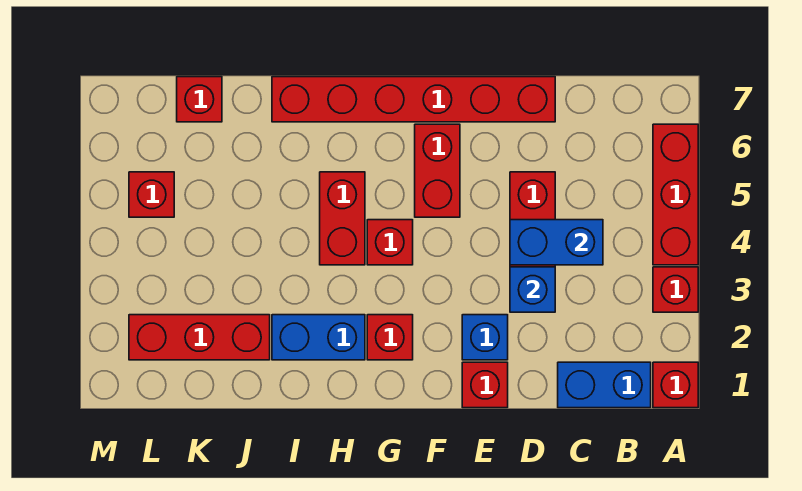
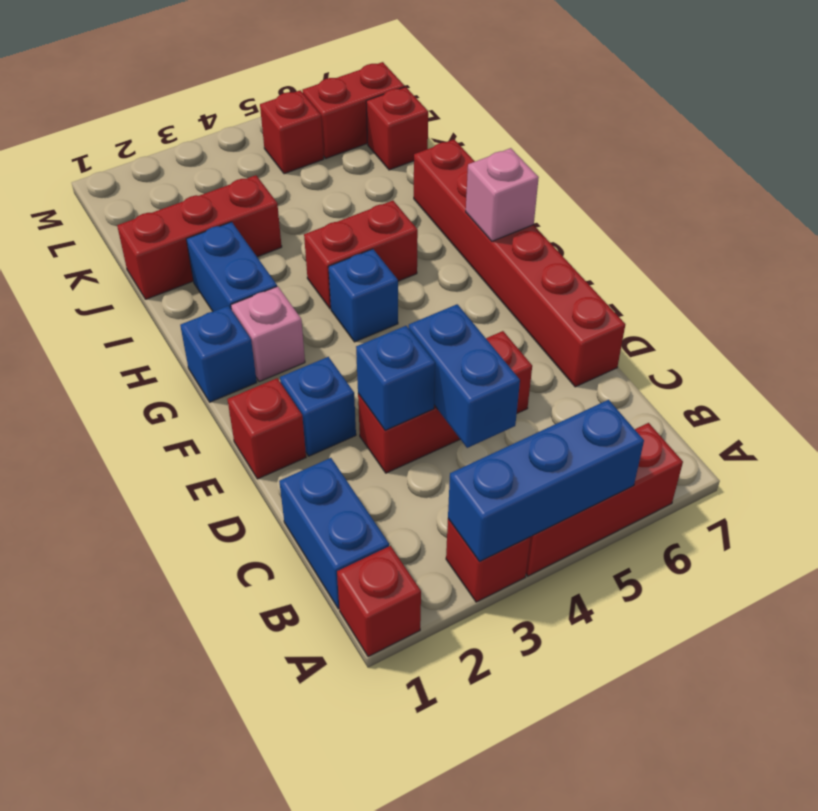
none -> blue brick A3:A5 level 2
red brick F5:F6 level 1 -> red brick L6:L7 level 1
none -> blue brick G1 level 1
red brick G2 level 1 -> pink brick G2 level 1
red brick G4 level 1 -> blue brick G4 level 1
none -> pink brick G7 level 2
red brick J2:L2 level 1 -> red brick J1:J3 level 1

